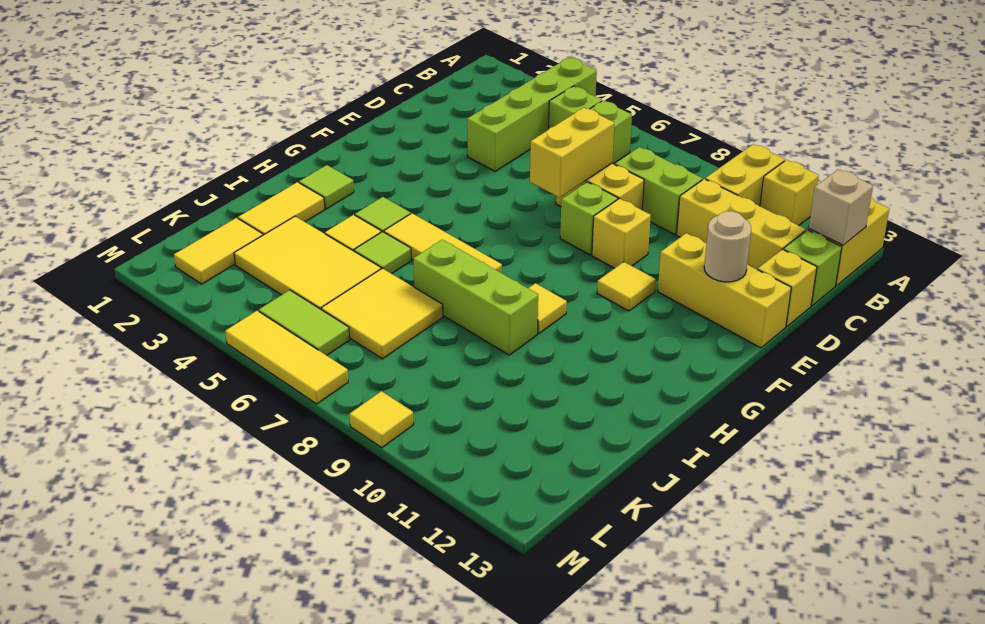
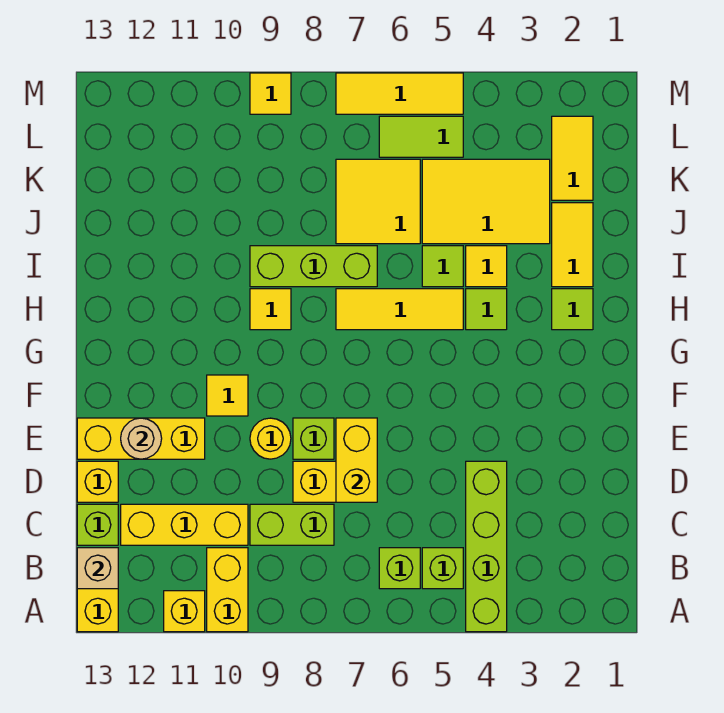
yellow brick E9 level 1 -> yellow round brick E9 level 1

